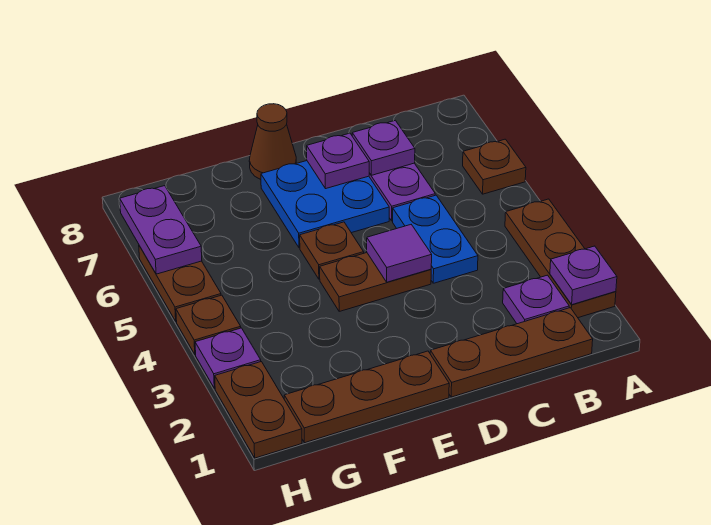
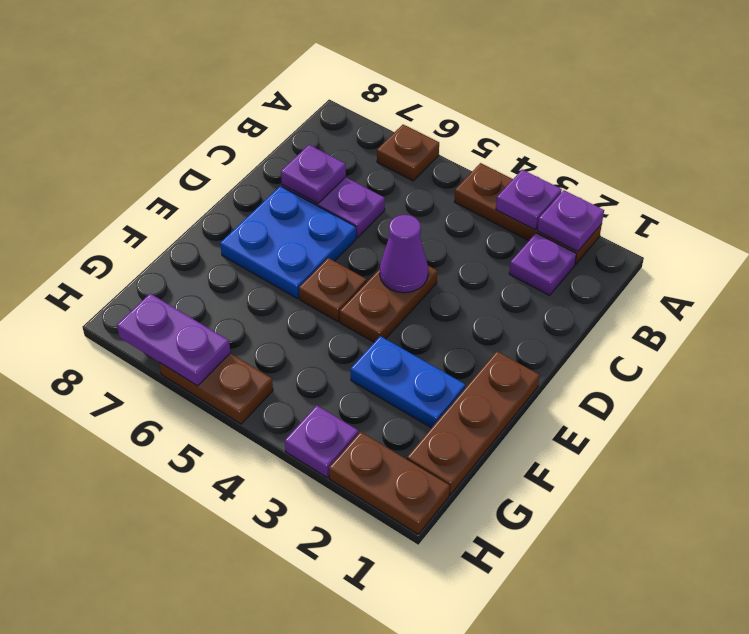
brown plate B1:D1 level 1 -> none
blue plate C4:C5 level 1 -> blue plate F2:F3 level 1
purple tile D4 level 2 -> purple cone D4 level 2
purple plate D7 level 2 -> purple plate A3 level 2
brown cone E8 level 1 -> none
brown plate H4 level 1 -> none

